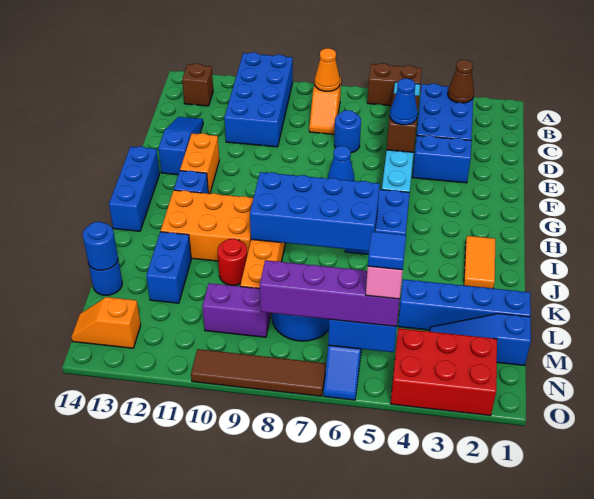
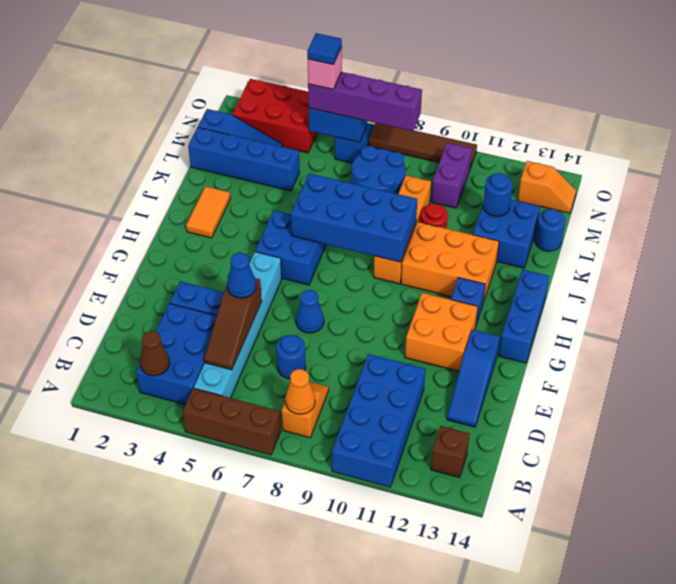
brown brick A5:A6 level 1 -> brown brick A5:A7 level 1
orange brick F12:G12 level 1 -> orange brick F11:G12 level 1
blue brick K12:L12 level 1 -> blue brick K12:L13 level 1
blue round brick L14 level 2 -> blue round brick L12 level 2
purple brick M9:M10 level 1 -> purple brick M10:N10 level 1

